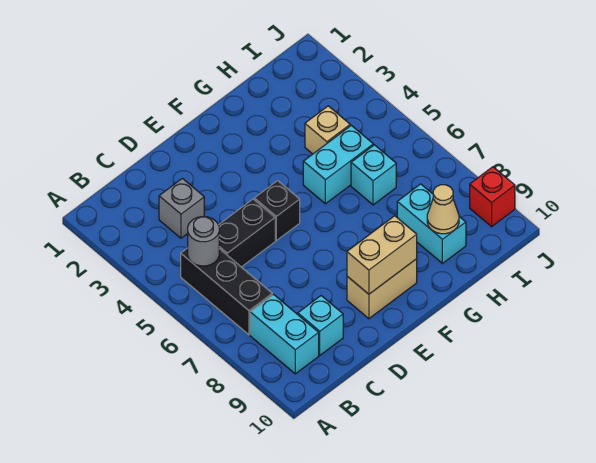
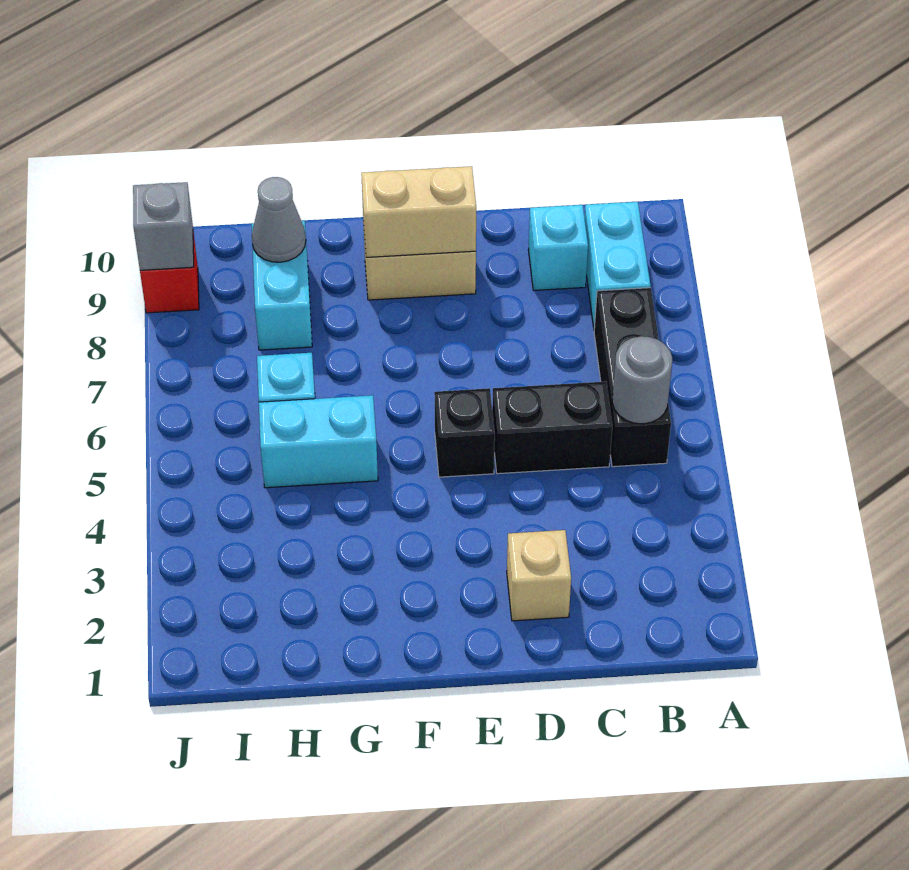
grey brick C3 level 1 -> grey brick J9 level 2
tan brick H4 level 1 -> tan brick D2 level 1
tan cone H9 level 2 -> grey cone H9 level 2

